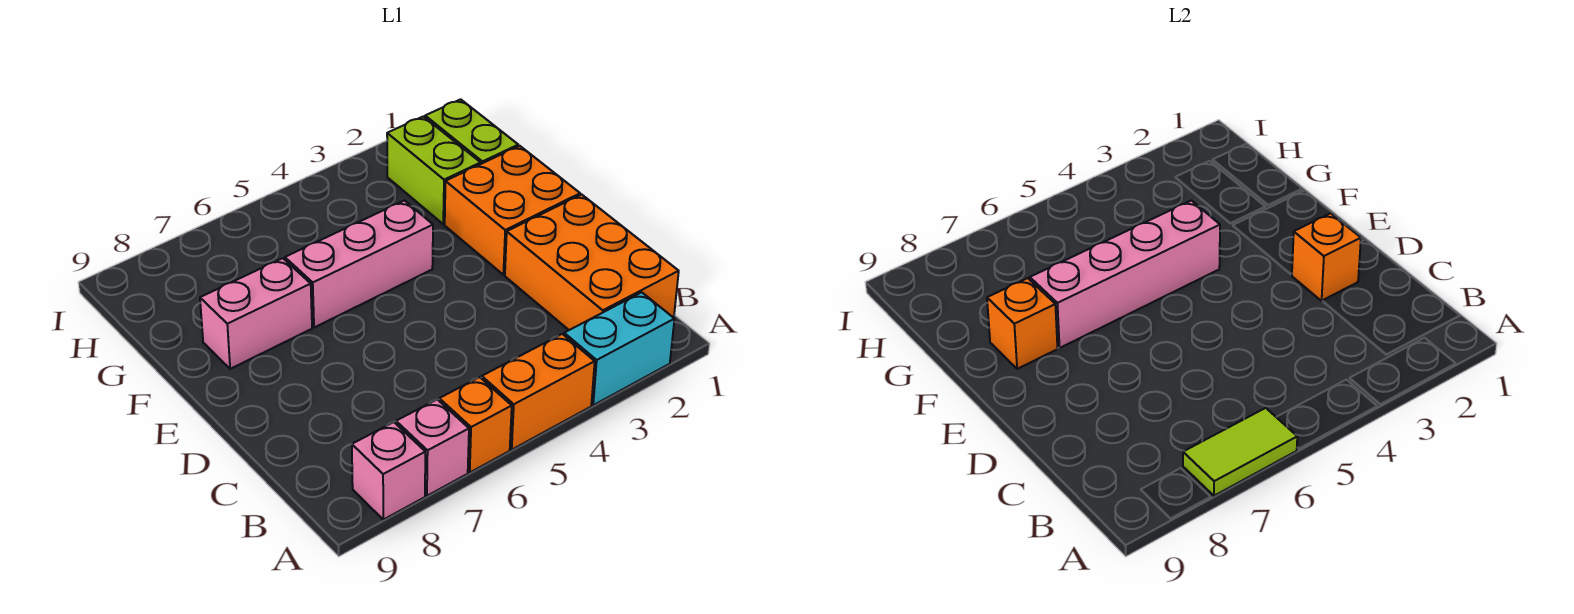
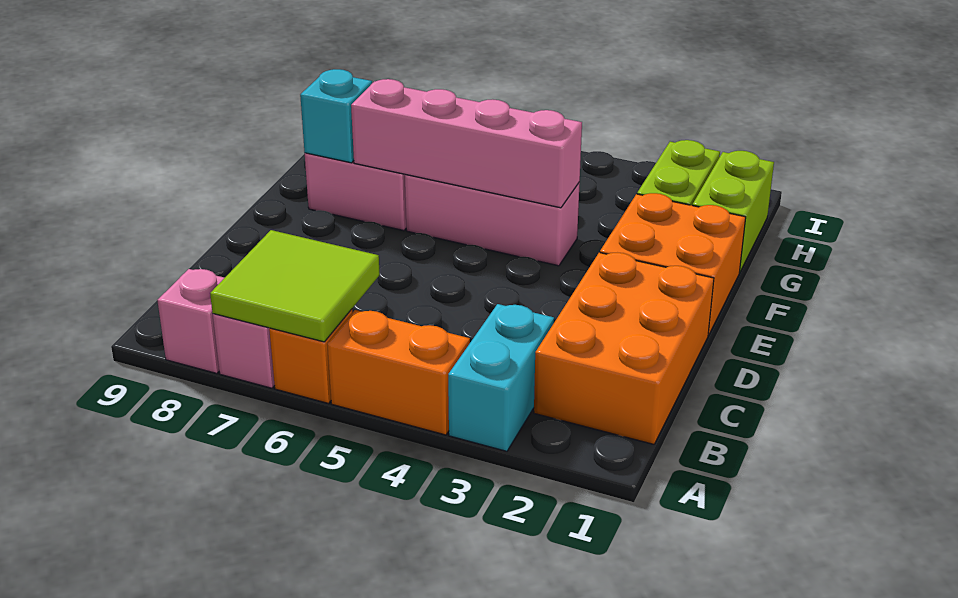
cyan brick A2:A3 level 1 -> cyan brick A3:B3 level 1
lime tile A6:A7 level 2 -> lime tile A6:B7 level 2
orange brick D2 level 2 -> none
orange brick F8 level 2 -> cyan brick F8 level 2

